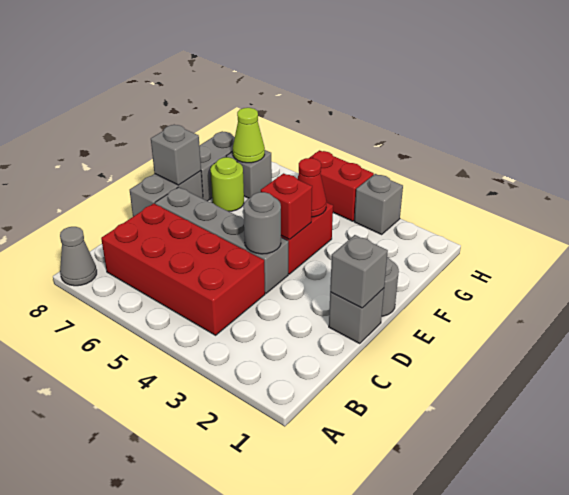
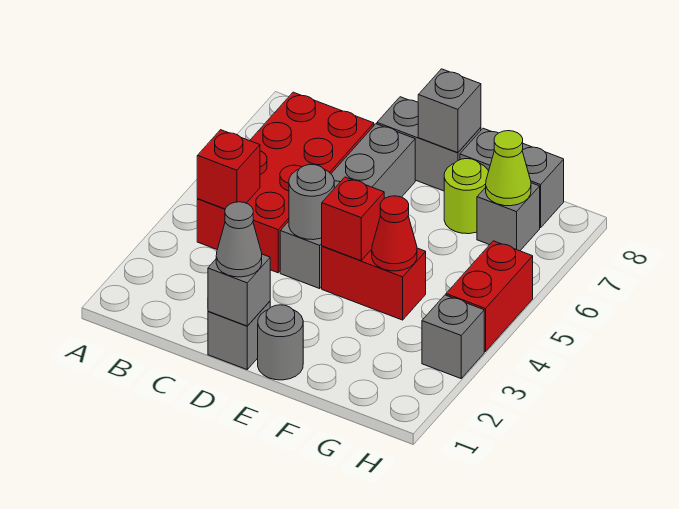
grey cone A8 level 1 -> grey cone D1 level 3
none -> red brick B4 level 2

